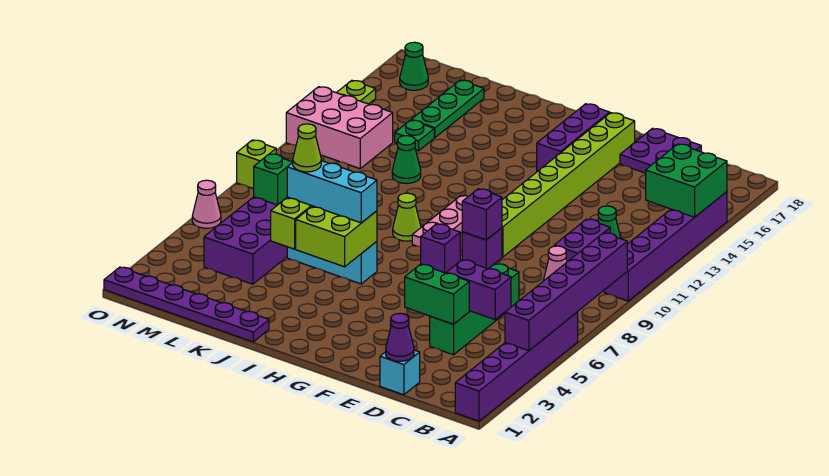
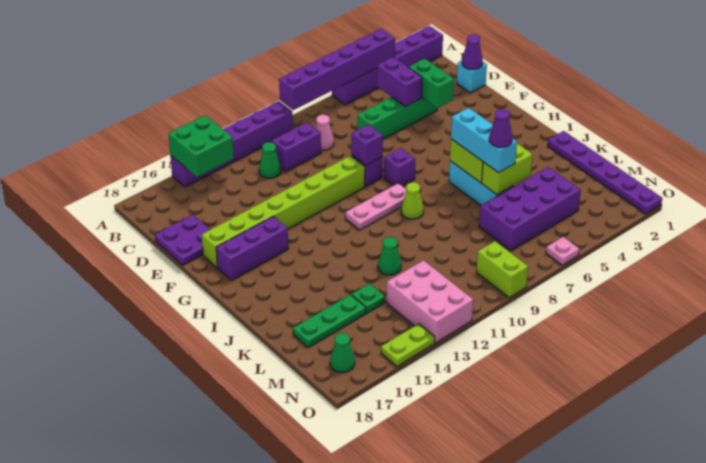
lime cone K6 level 4 -> purple cone K6 level 4
green brick M7 level 2 -> none
pink cone O6 level 1 -> pink plate O6 level 1
lime brick O9 level 1 -> lime brick N9:O9 level 1

